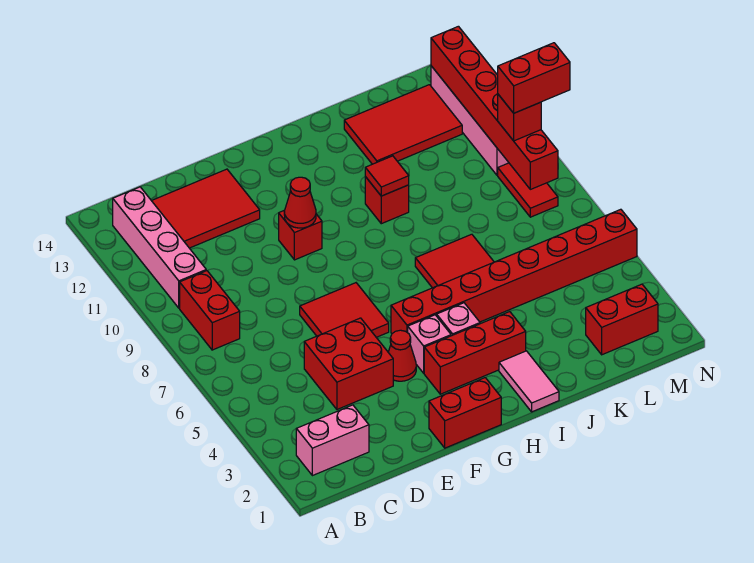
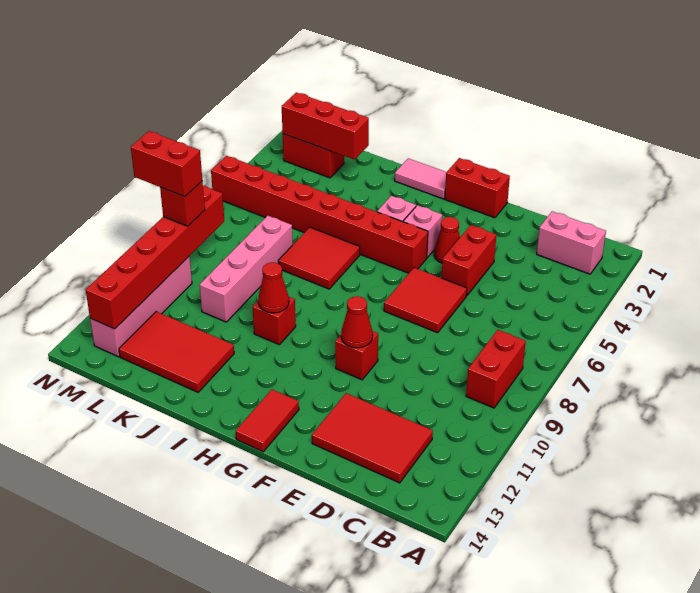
pink brick B10:B13 level 1 -> pink brick K7:K10 level 1
red brick D4:E5 level 1 -> red brick E4:E5 level 1
red brick G3:I3 level 1 -> red brick K2:M2 level 2
pink tile I1:I2 level 1 -> pink tile H1:I1 level 1
red tile I10 level 2 -> red cone I10 level 2
red tile M8:M9 level 1 -> red tile G13:G14 level 1

